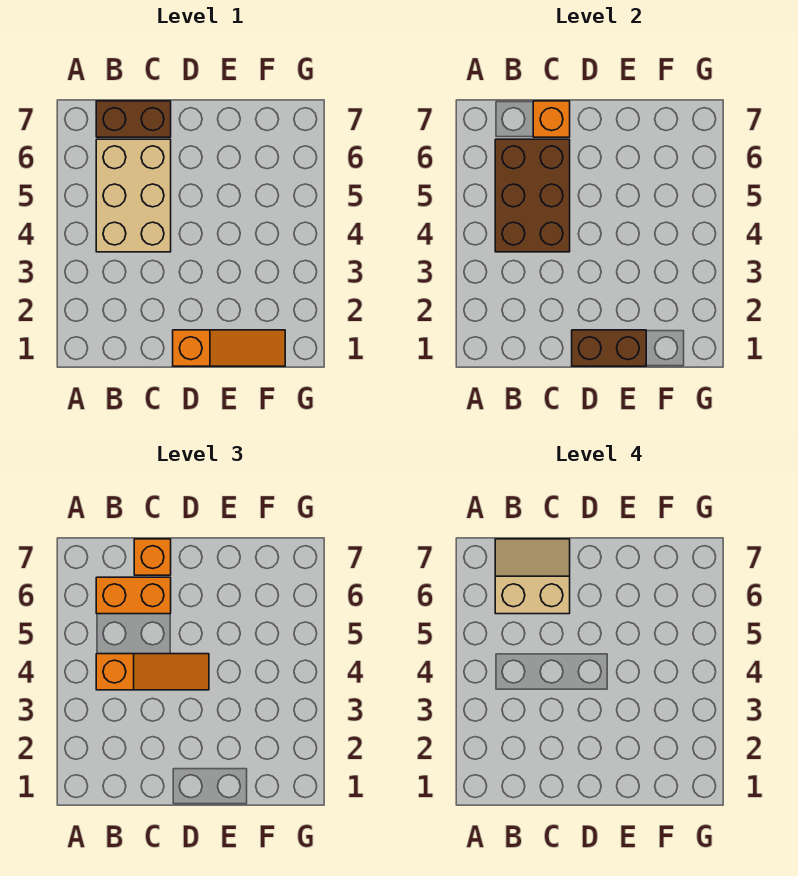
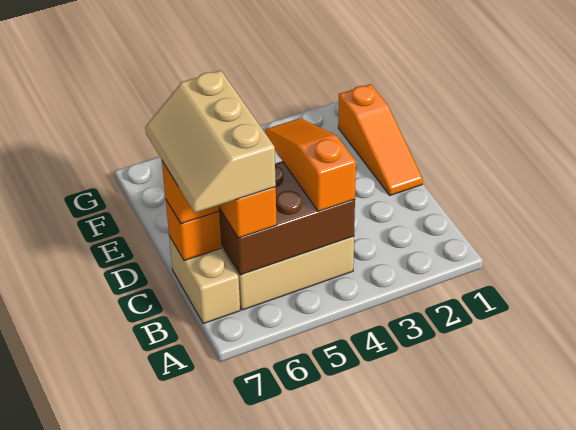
tan slope B6:C7 level 4 top 6 -> tan slope B6:D7 level 4 top 6
brown brick B7:C7 level 1 -> tan brick B7:C7 level 1
orange slope D1:F1 level 1 top D -> orange slope D1:F1 level 1 top F
brown brick D1:E1 level 2 -> none

